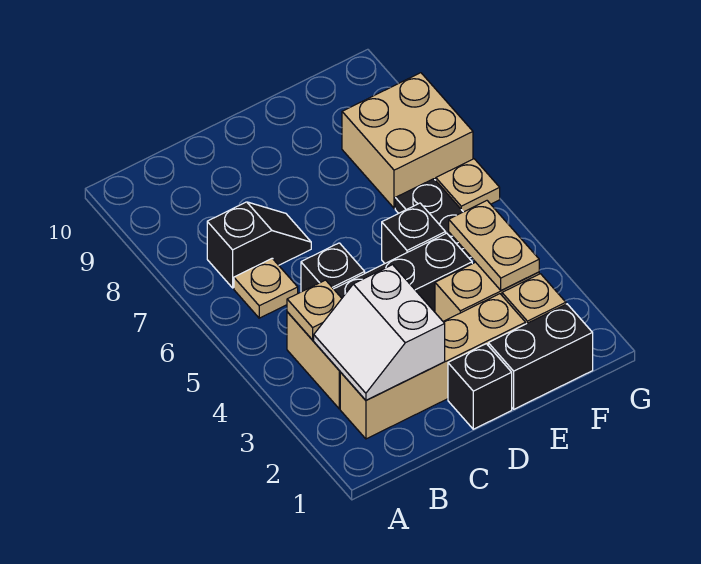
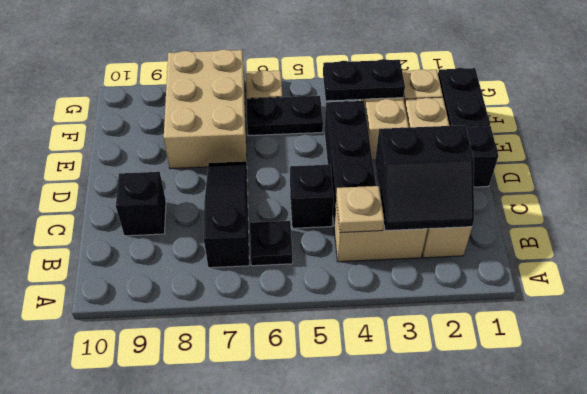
white slope B2:C3 level 2 top C -> black slope B2:C3 level 2 top C
tan plate B6 level 1 -> black plate B6 level 1
black slope B7:C7 level 1 top B -> black slope B7:D7 level 1 top B
black brick E5 level 1 -> black brick C9 level 1
tan plate F3:F4 level 2 -> black plate F3:F4 level 2
tan brick F7:G8 level 1 -> tan brick E7:G8 level 1

